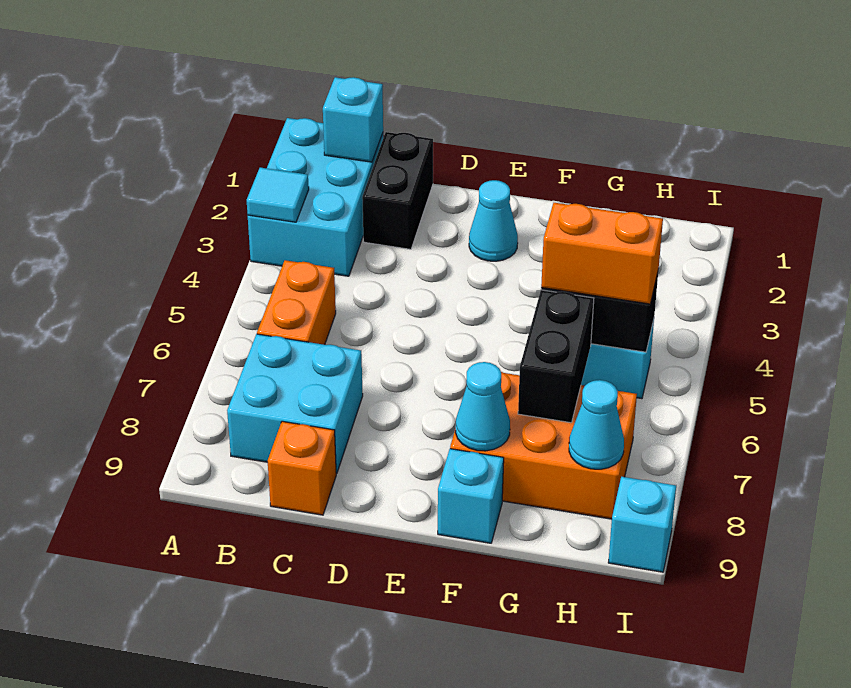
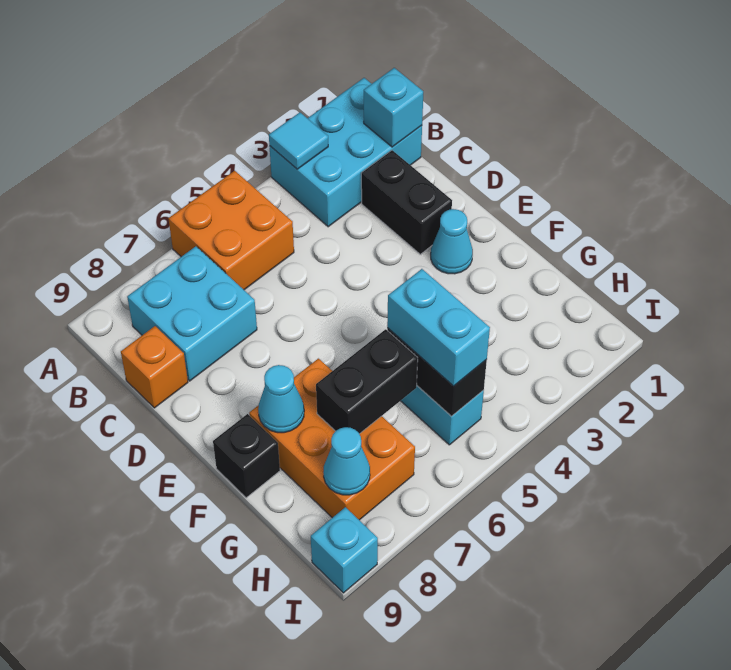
orange brick B5:B6 level 1 -> orange brick A5:B6 level 1
black brick C1:C2 level 1 -> black brick C2:D2 level 1
cyan brick F9 level 1 -> black brick F9 level 1
orange brick G5:H5 level 3 -> cyan brick G5:H5 level 3

